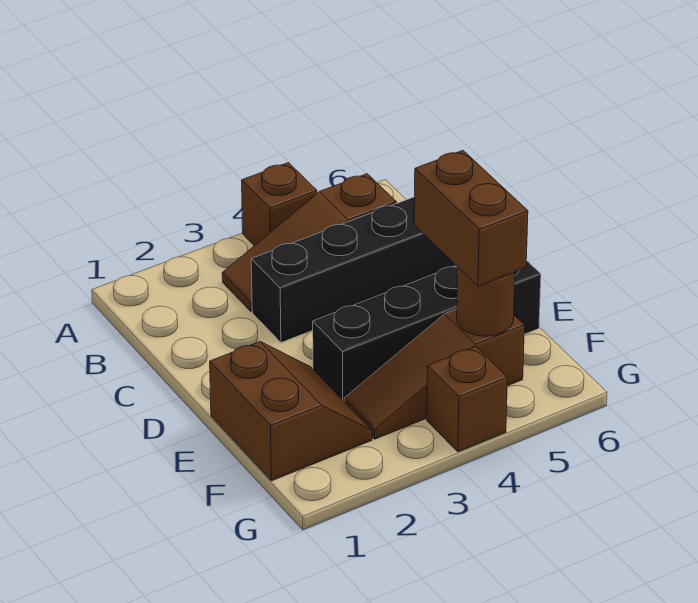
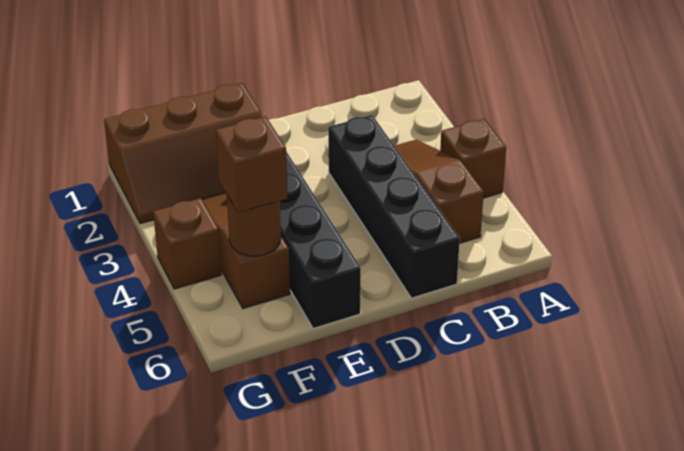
brown slope E1:F2 level 1 top 1 -> brown slope E1:G2 level 1 top 1
brown brick E5:F5 level 3 -> brown brick F5 level 3

